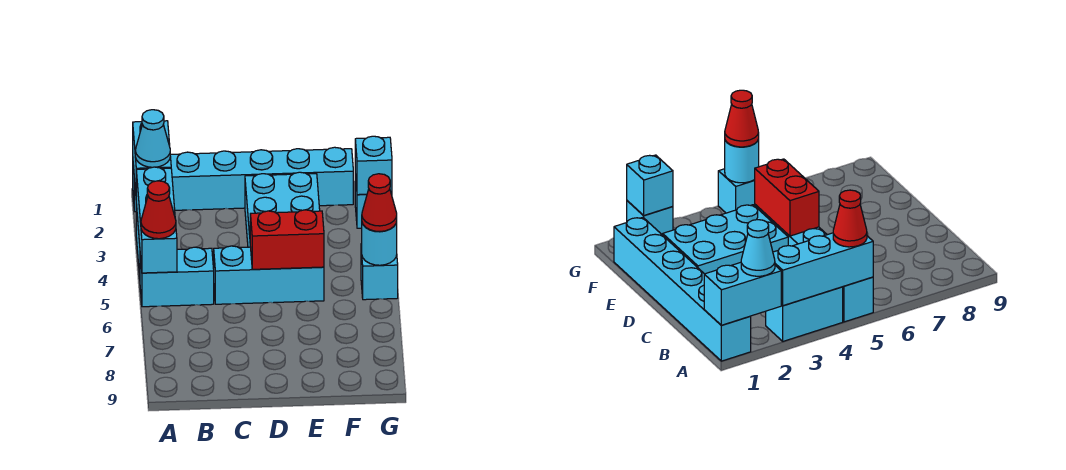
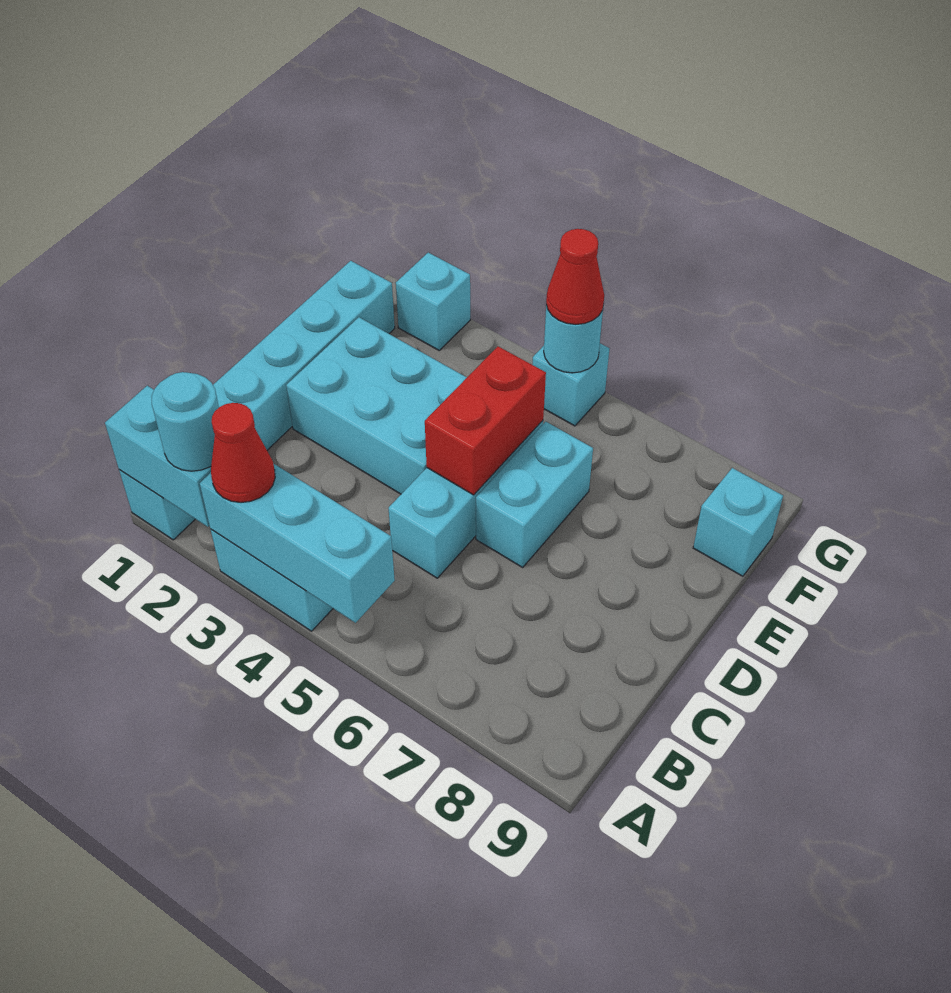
cyan cone A2 level 3 -> cyan round brick A2 level 3
cyan brick A5:B5 level 1 -> cyan brick D6:E6 level 1
red cone A5 level 3 -> red cone A3 level 3
cyan brick G2 level 2 -> cyan brick F9 level 1

